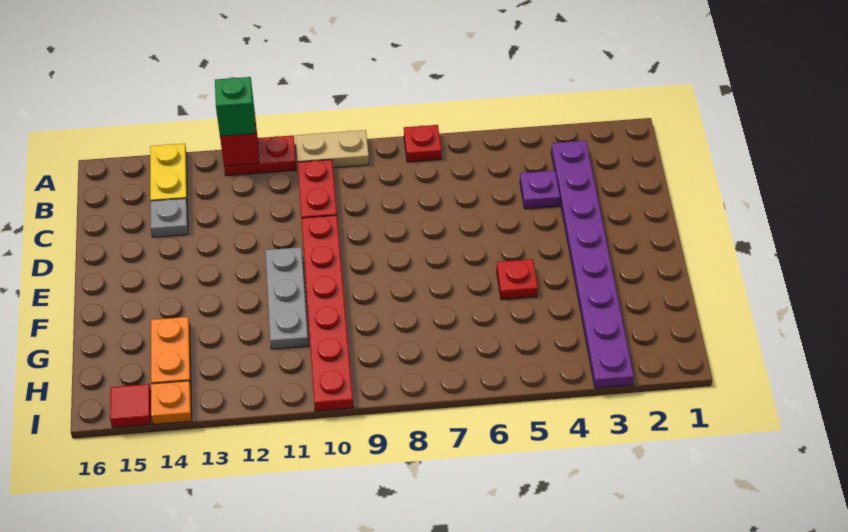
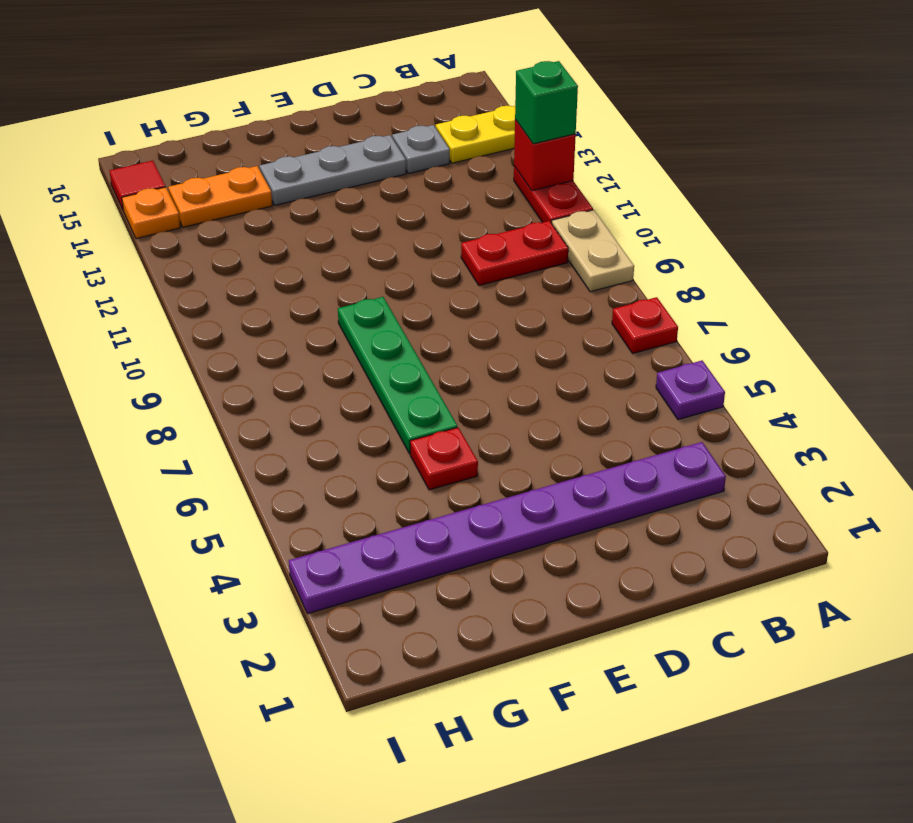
purple plate C4 level 1 -> purple plate A5 level 1
red plate D10:I10 level 1 -> none
grey plate E11:G11 level 1 -> grey plate D14:F14 level 1
none -> green plate F6:F9 level 1

